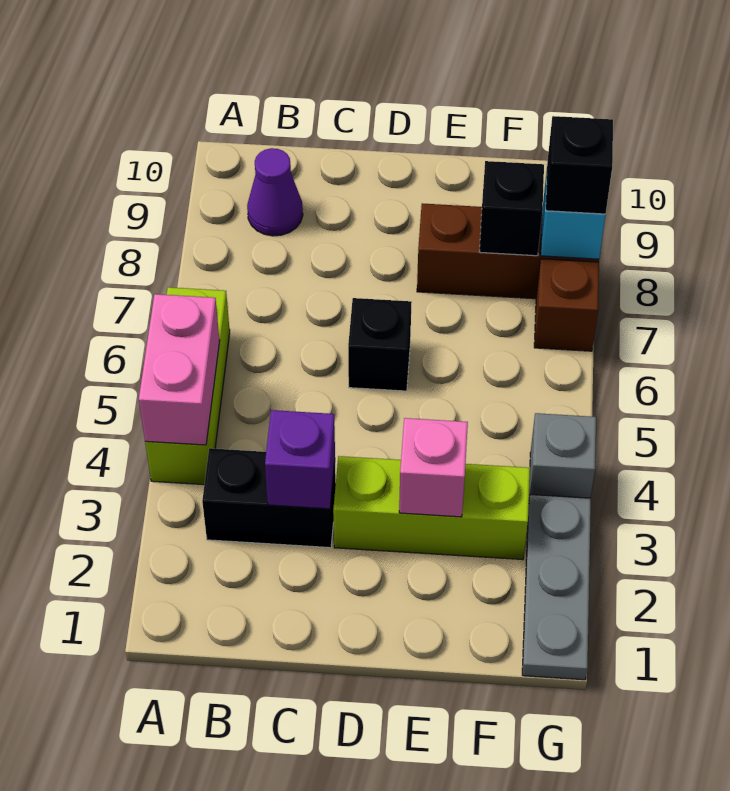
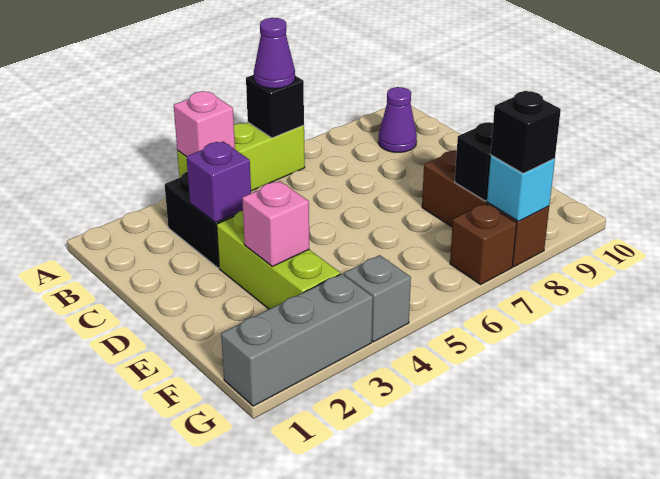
pink brick A4:A5 level 2 -> pink brick A4 level 2
none -> purple cone A6 level 3
black brick D6 level 1 -> black brick A6 level 2
grey plate G1:G3 level 1 -> grey brick G1:G3 level 1

